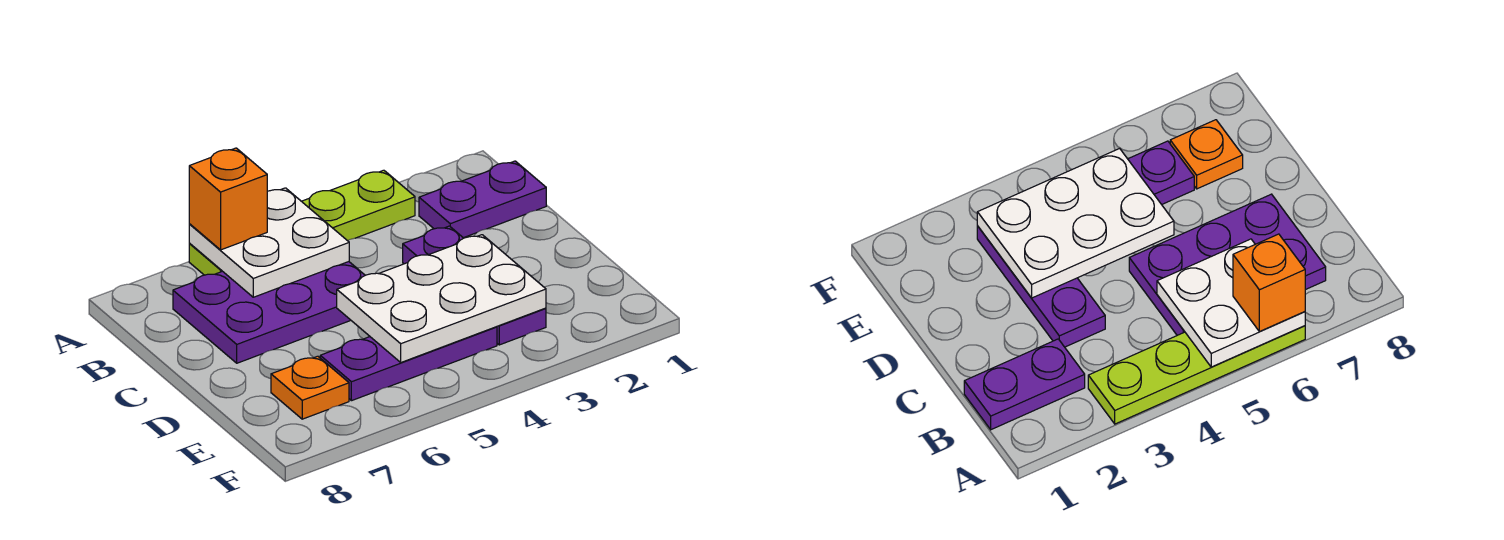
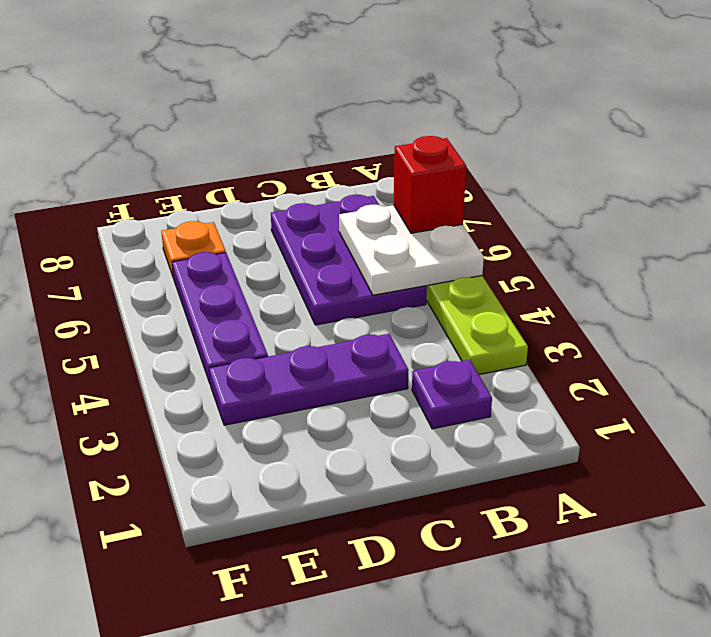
orange brick A6 level 3 -> red brick A6 level 3
purple plate B1:B2 level 1 -> purple plate B2 level 1
white plate D3:E5 level 2 -> none

